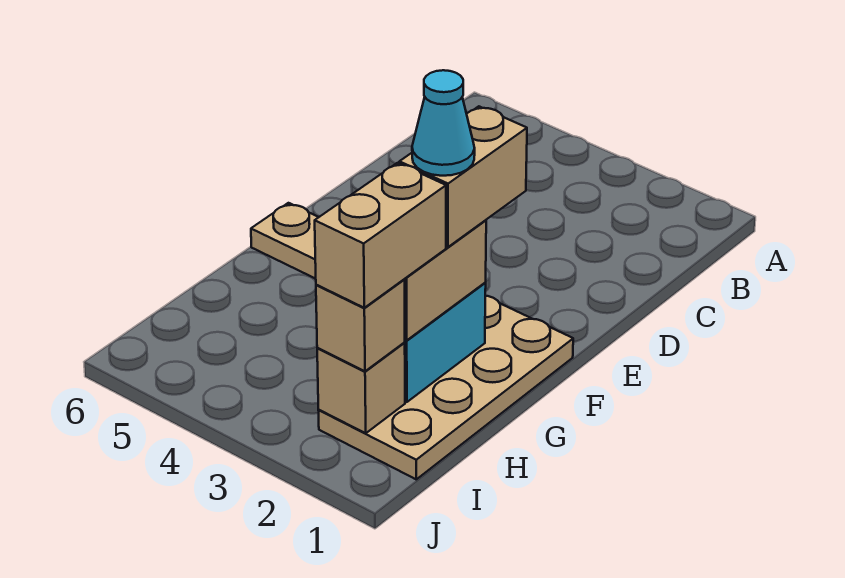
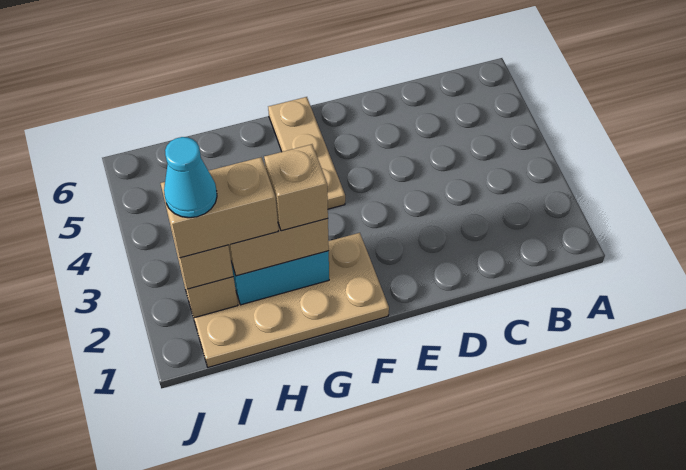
tan brick F2:G2 level 4 -> tan brick G2 level 4
cyan cone G2 level 5 -> cyan cone I2 level 5

